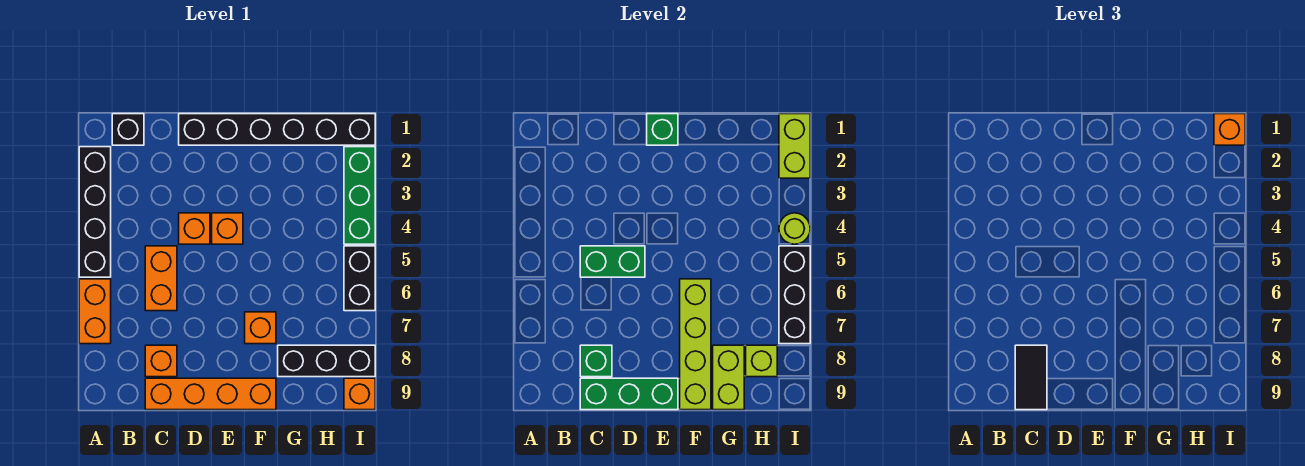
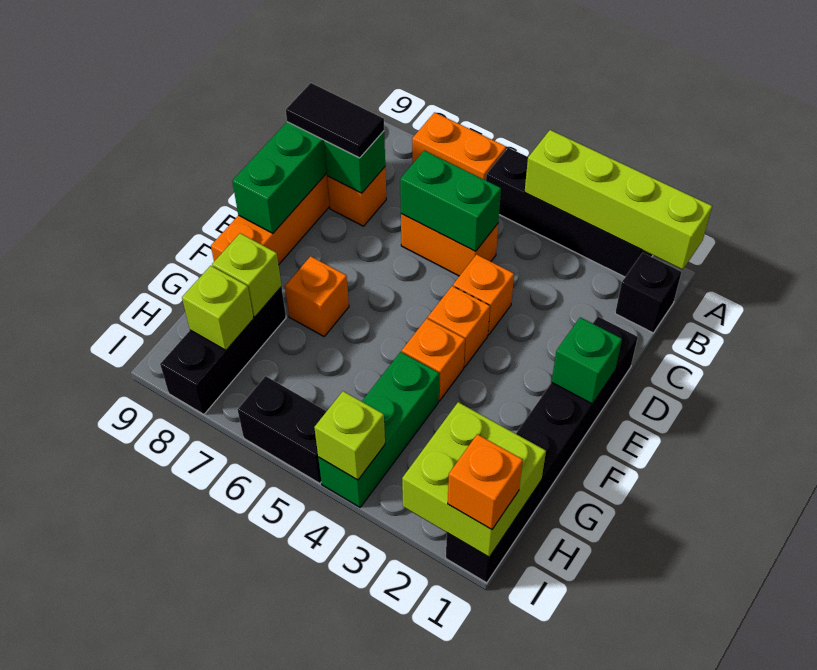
green brick C5:D5 level 2 -> green brick C5:C6 level 2
lime brick F6:F9 level 2 -> lime brick A1:A4 level 2
lime brick G8:G9 level 2 -> lime brick G8 level 2
lime brick I1:I2 level 2 -> lime brick H1:I2 level 2
green brick I2:I4 level 1 -> green brick G4:I4 level 1
lime round brick I4 level 2 -> lime brick I4 level 2
black brick I5:I7 level 2 -> none
orange brick I9 level 1 -> orange brick F4 level 1

